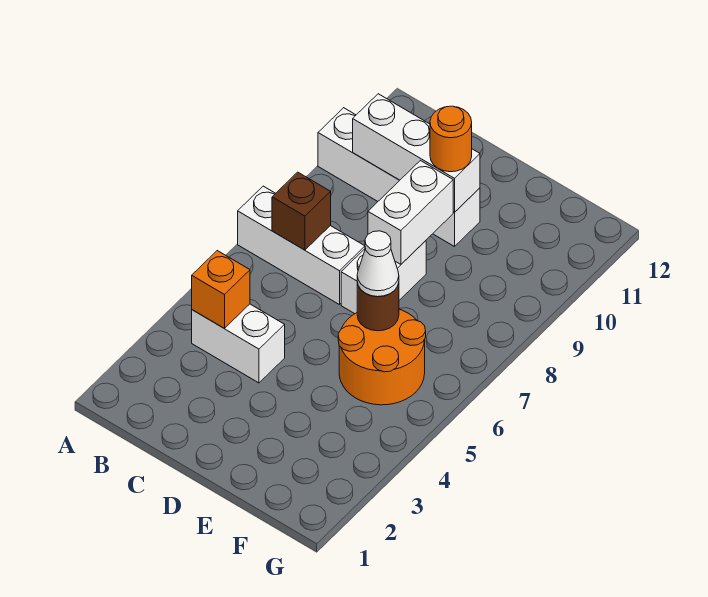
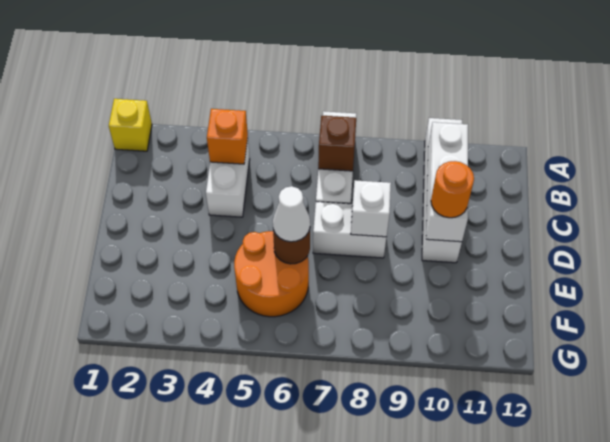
none -> yellow brick A1 level 1
white brick D8:D9 level 2 -> white brick D8 level 2

